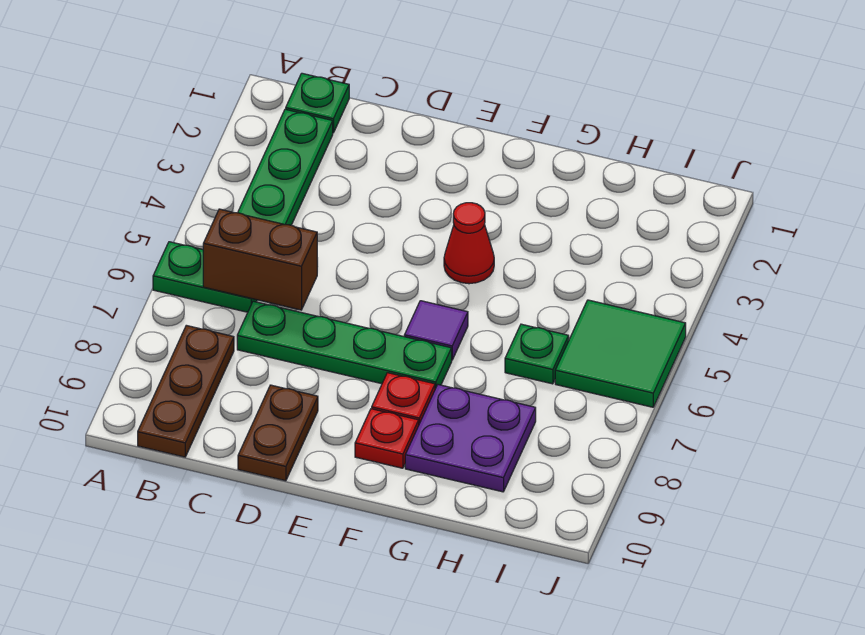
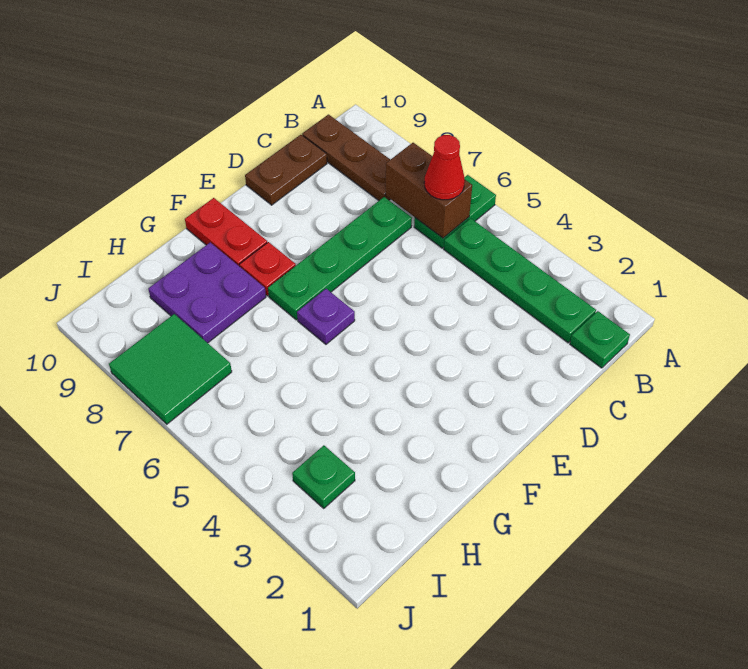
brown brick B6:C6 level 2 -> brown brick B6:B7 level 2
brown plate D9:D10 level 1 -> brown plate C10:D10 level 1
red cone F4 level 1 -> red cone B6 level 3
purple tile F6 level 1 -> purple plate F6 level 1
red plate F9 level 1 -> red plate F9:F10 level 1
green plate H6 level 1 -> green plate I3 level 1
green tile I5:J6 level 1 -> green tile I7:J8 level 1

